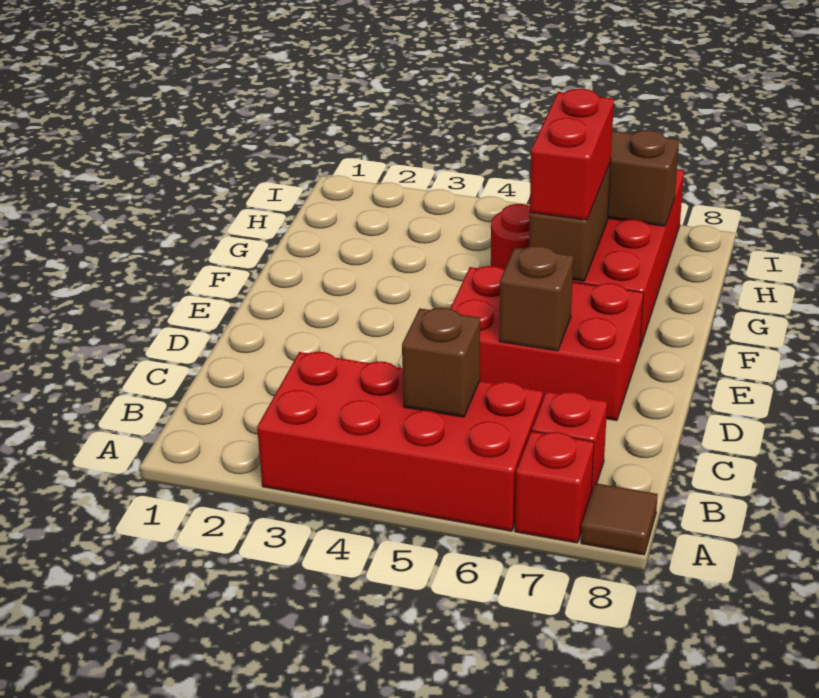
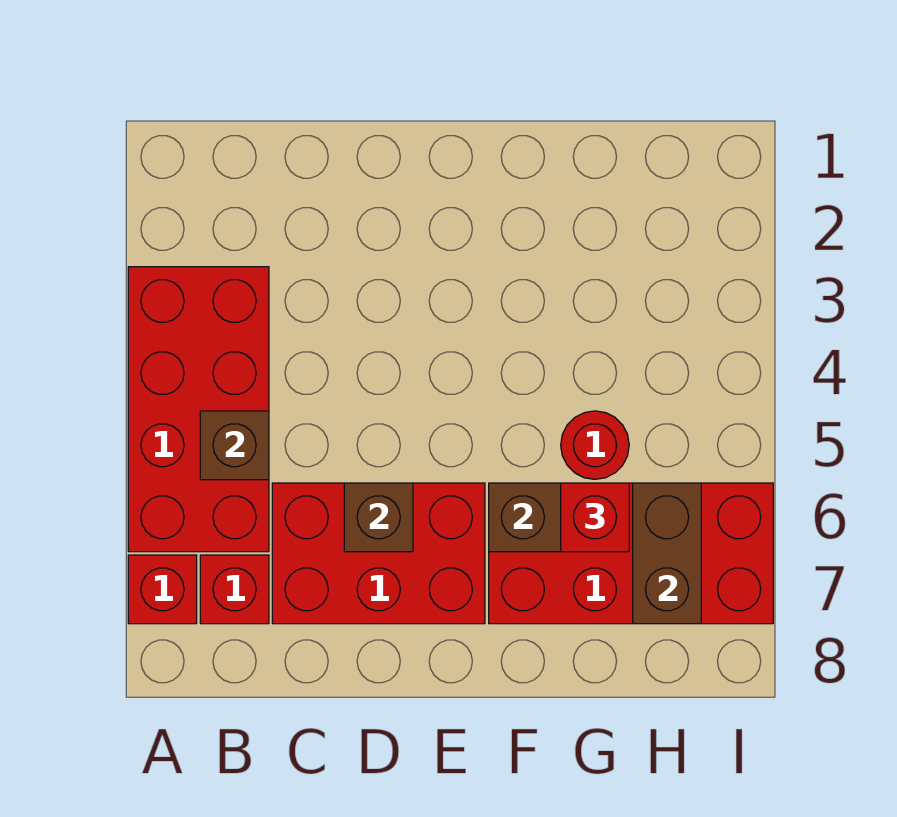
brown tile A8 level 1 -> none
red brick D5:E7 level 1 -> red brick C6:E7 level 1
red brick F6:G6 level 3 -> red brick G6 level 3

